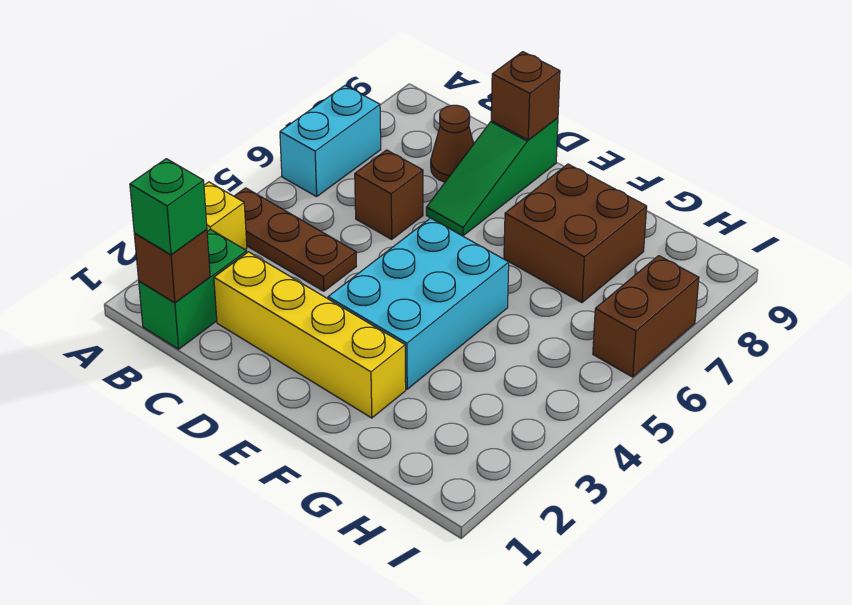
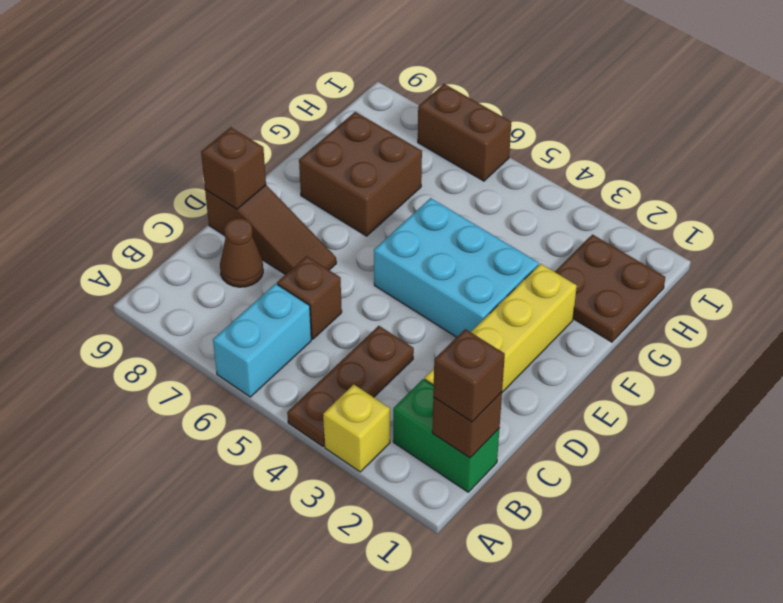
cyan brick A6:A7 level 1 -> cyan brick A6:B6 level 1
green brick B1 level 3 -> brown brick B1 level 3
green slope D7:D9 level 1 top 9 -> brown slope D7:D9 level 1 top 9
none -> brown plate G1:H2 level 1

